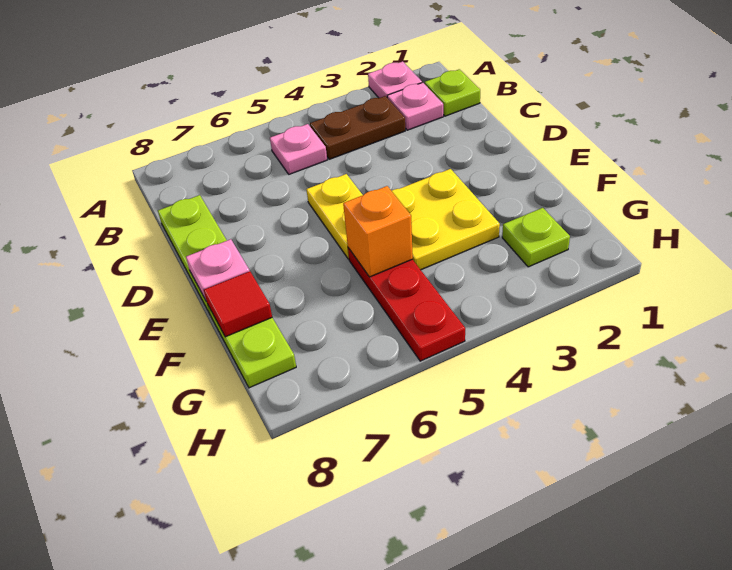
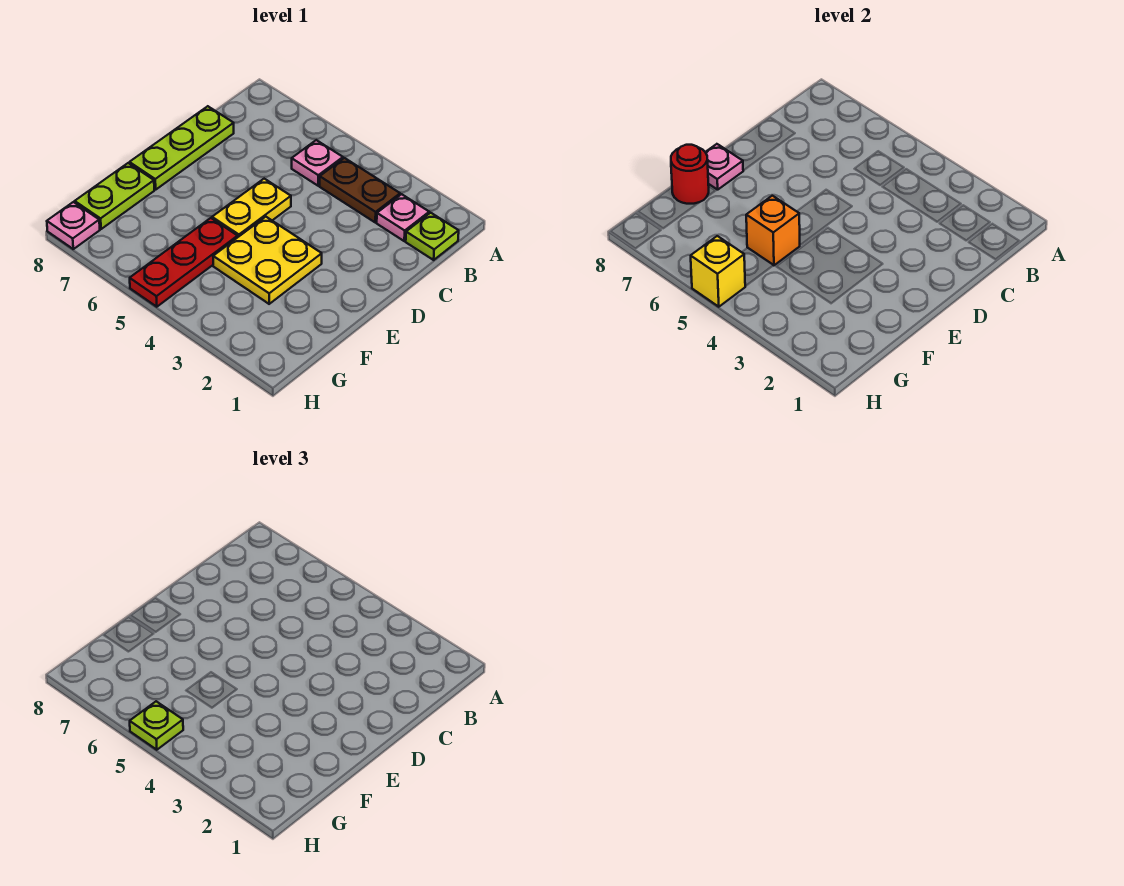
pink plate A2 level 1 -> pink plate H8 level 1
red tile F8 level 2 -> red round brick F8 level 2
lime plate G2 level 1 -> lime plate H5 level 3
none -> yellow brick H5 level 2

